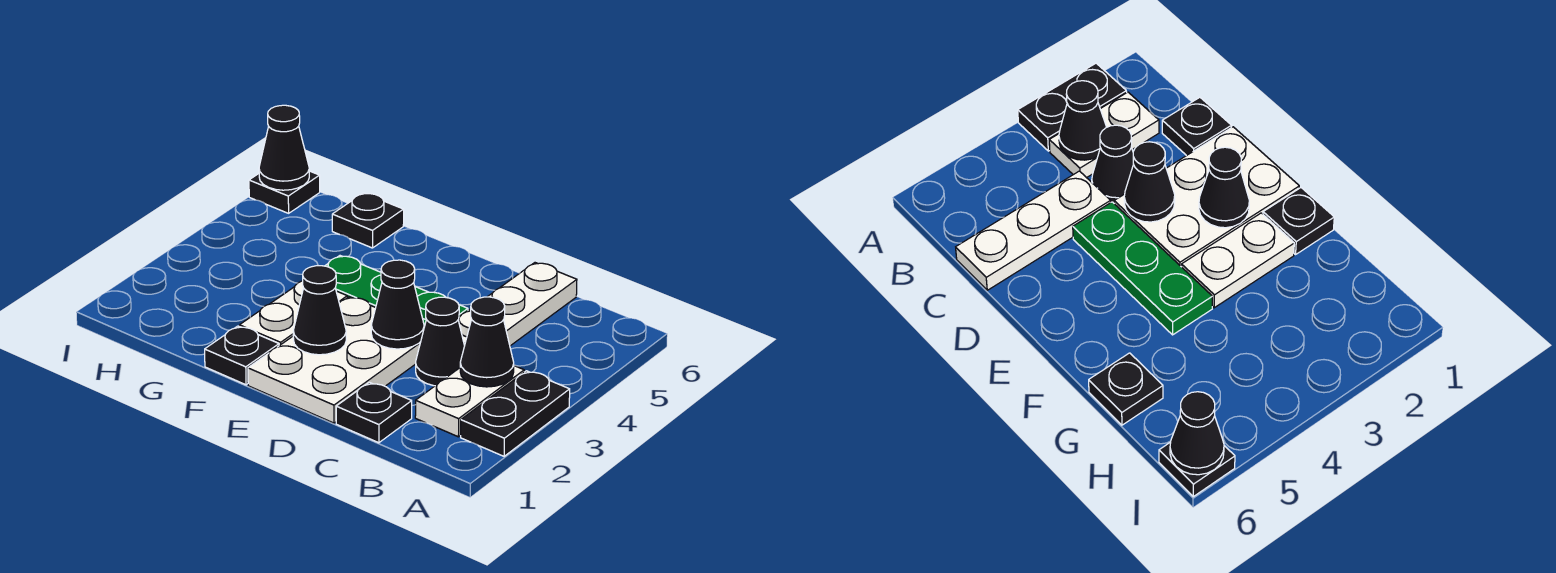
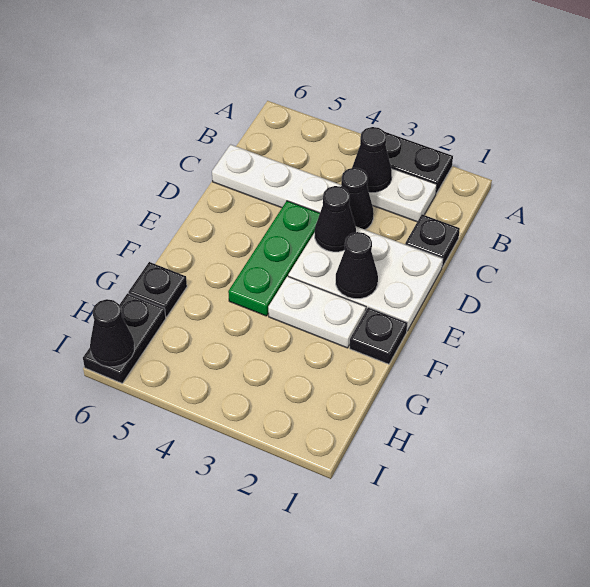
black plate I6 level 1 -> black plate H6:I6 level 1

